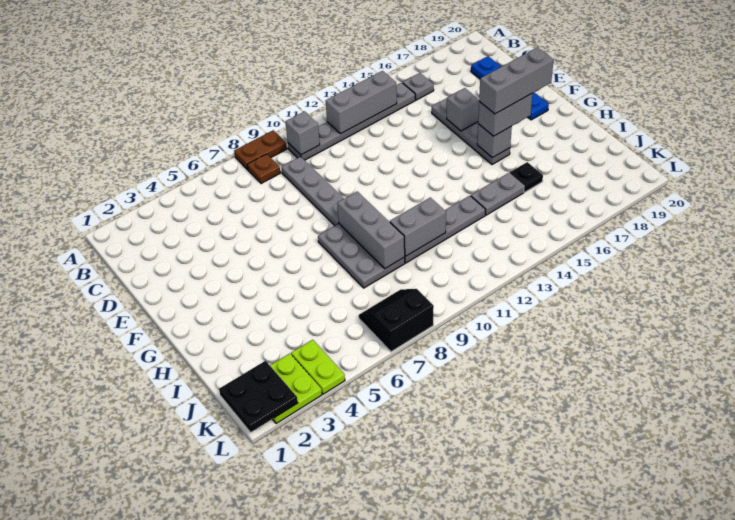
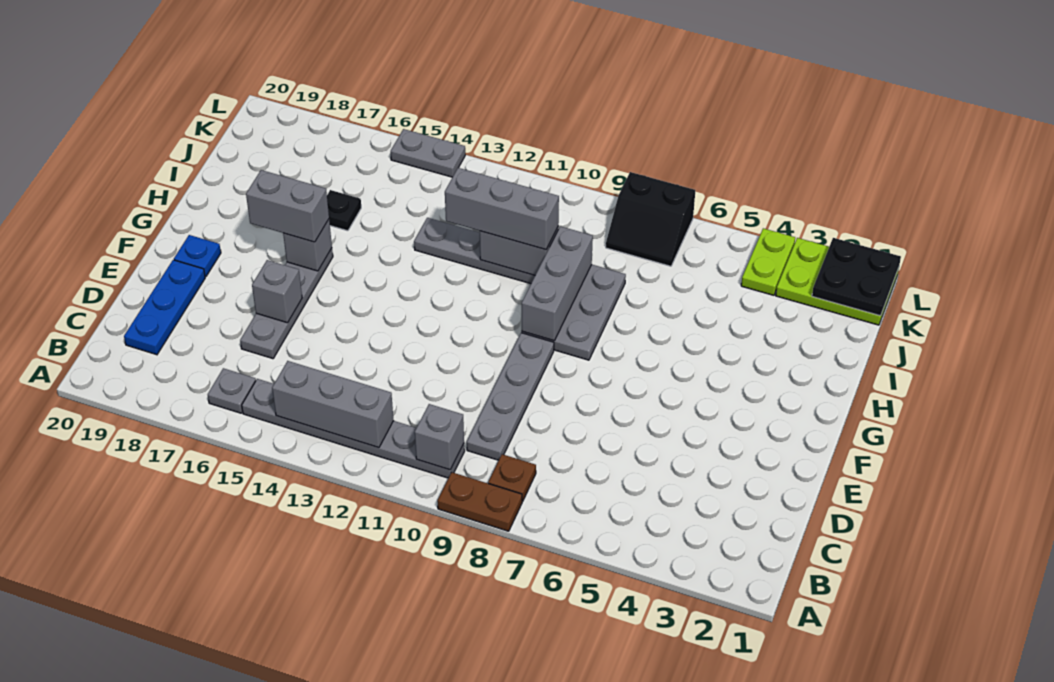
grey brick G16:G18 level 4 -> grey brick I10:I12 level 3
grey plate I14:I15 level 1 -> grey plate L14:L15 level 1
lime plate K2:L3 level 1 -> lime plate K1:L3 level 1

